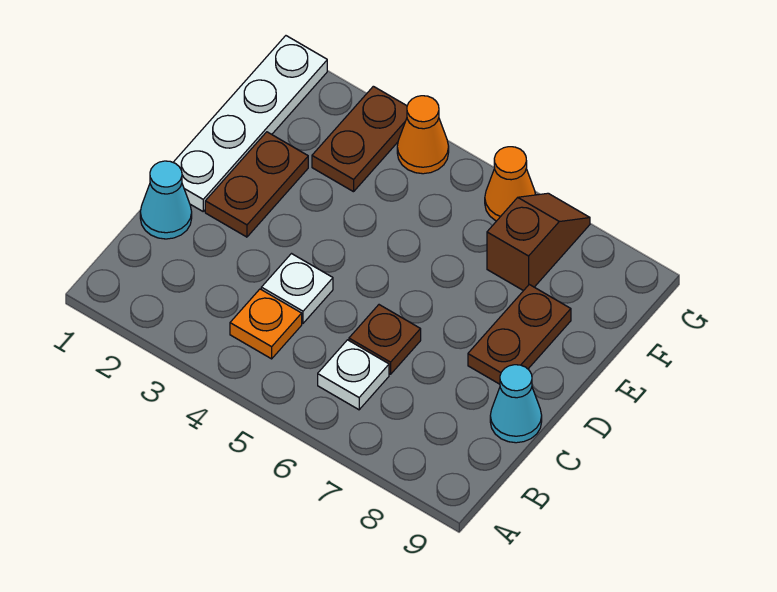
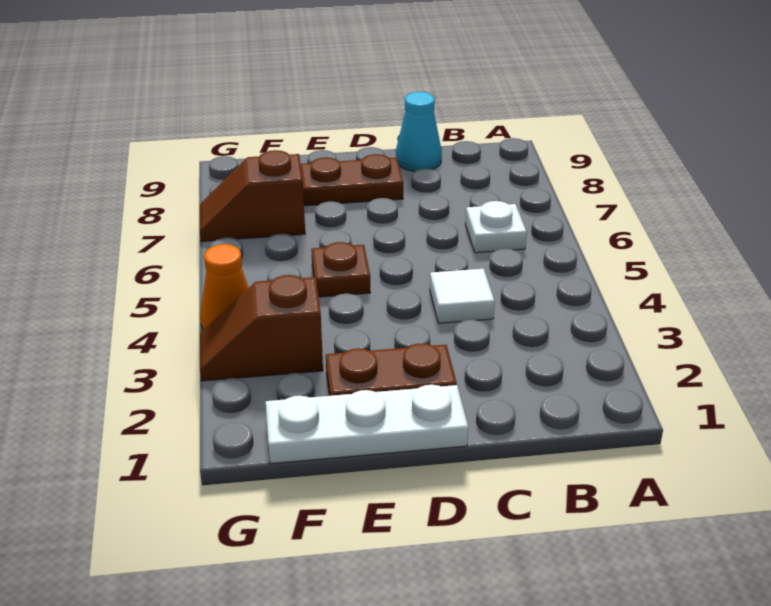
orange plate B4 level 1 -> none
cyan cone C1 level 1 -> none
white plate C4 level 1 -> white tile C4 level 1
brown plate C6 level 1 -> brown plate E5 level 1
white plate D1:G1 level 1 -> white plate D1:F1 level 1
brown plate F3:G3 level 1 -> brown slope F3:G3 level 1 top F
orange cone G6 level 1 -> none

